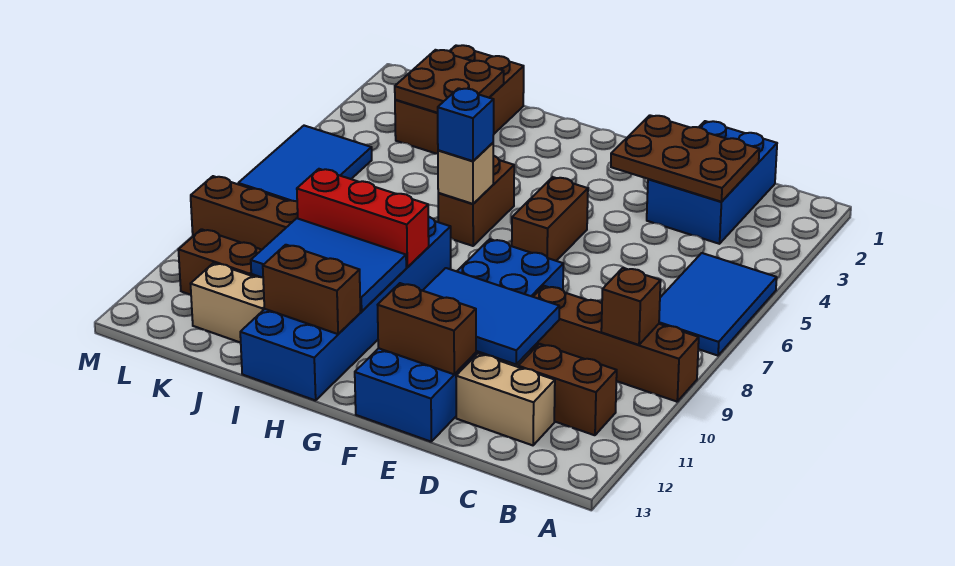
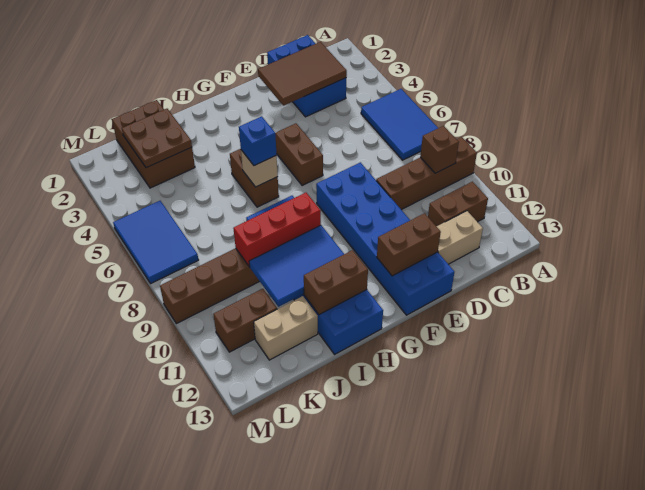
brown plate C2:E3 level 2 -> brown tile C2:E3 level 2
blue tile D10:F11 level 2 -> none

